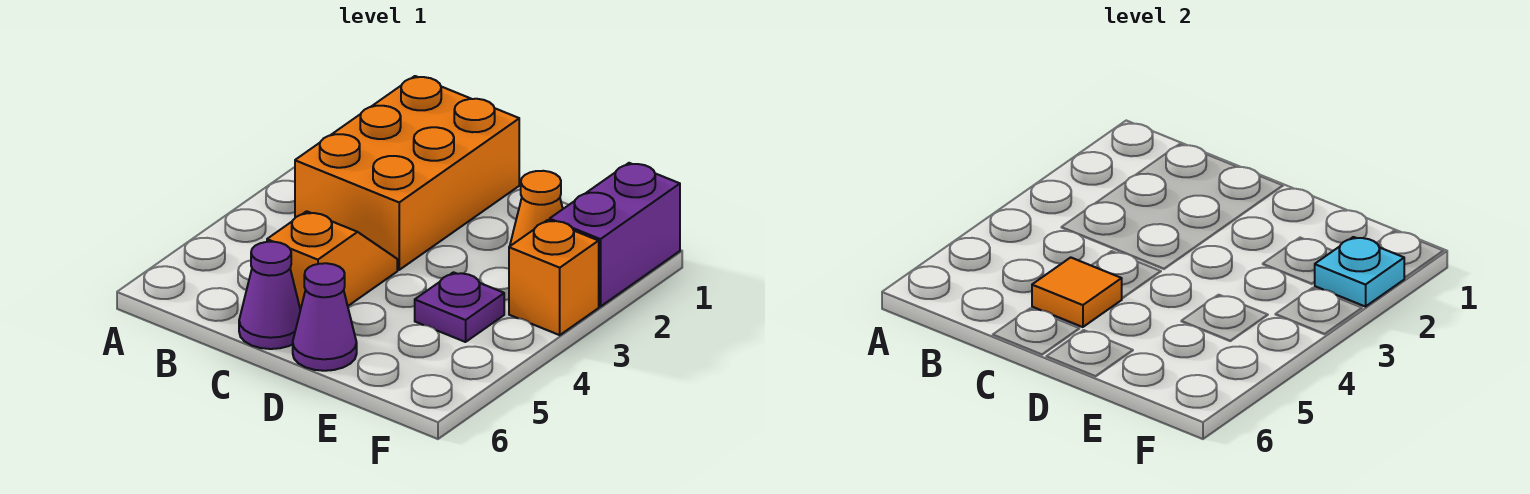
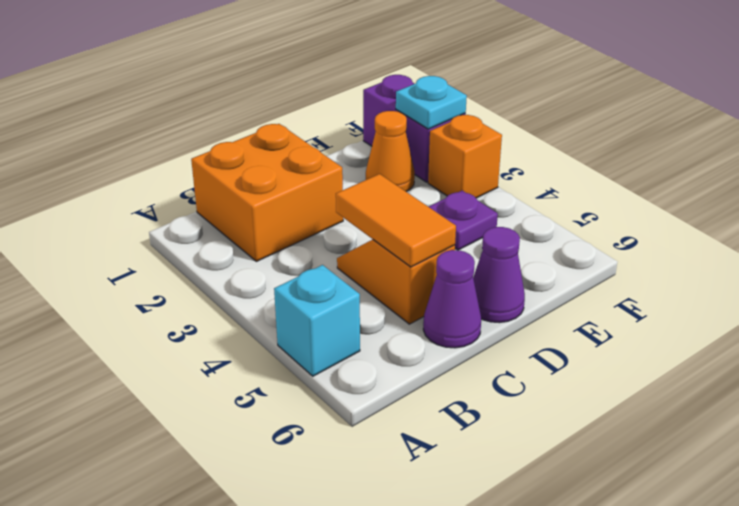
none -> cyan brick A5 level 1
orange brick B1:C3 level 1 -> orange brick B1:C2 level 1
orange tile C5 level 2 -> orange tile C4:C5 level 2

